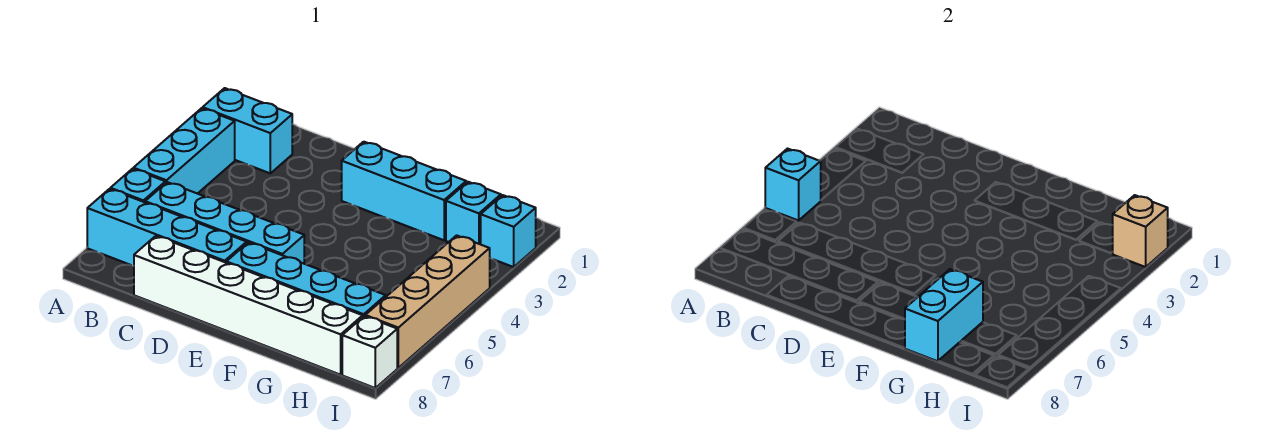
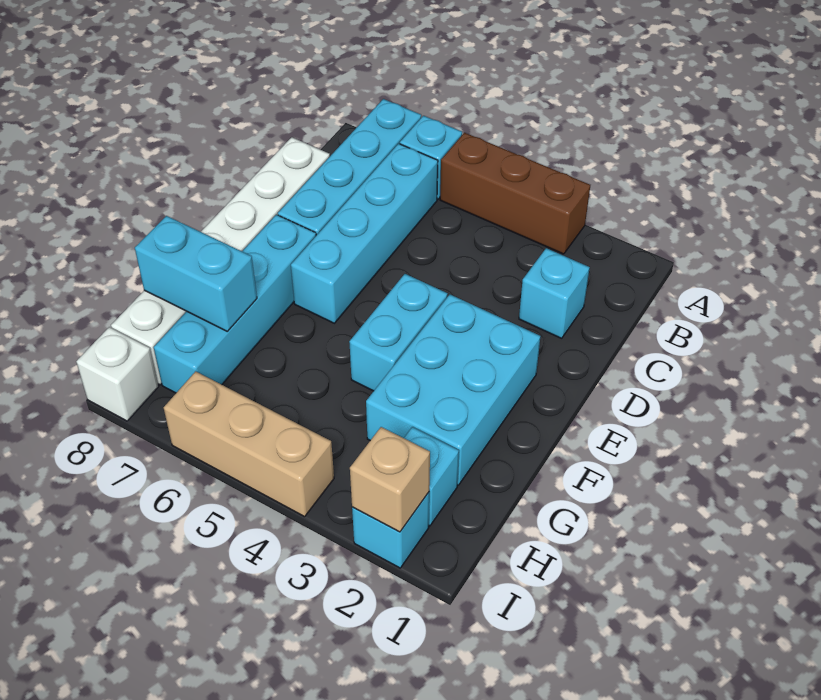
cyan brick A2:B2 level 1 -> cyan brick E4:F4 level 1
cyan brick A3:A5 level 1 -> brown brick A3:A5 level 1
cyan brick A5 level 2 -> cyan brick C2 level 1
cyan brick E2:G2 level 1 -> cyan brick E2:G3 level 1
tan brick I4:I7 level 1 -> tan brick I4:I6 level 1

